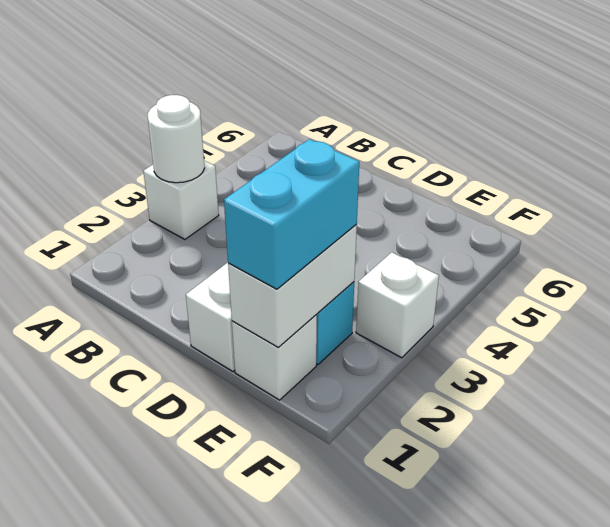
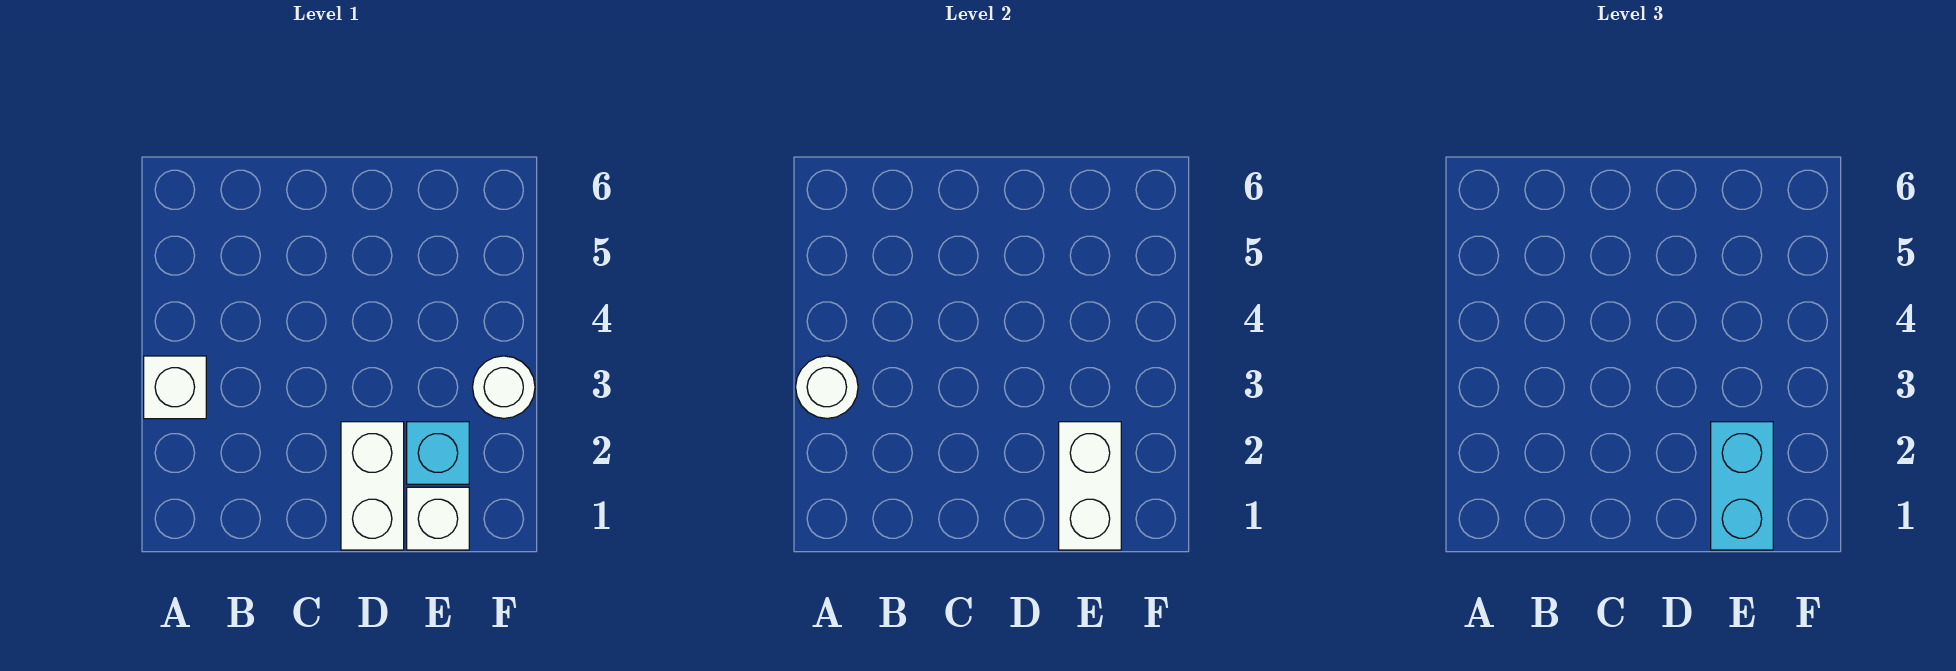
white brick F3 level 1 -> white round brick F3 level 1

